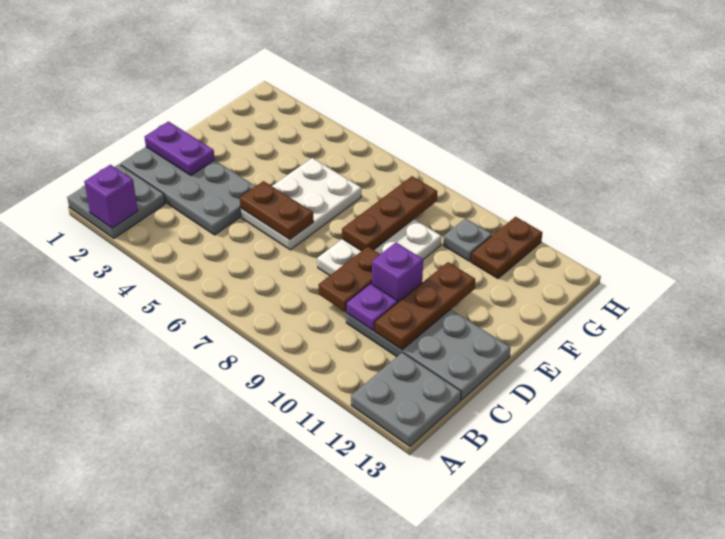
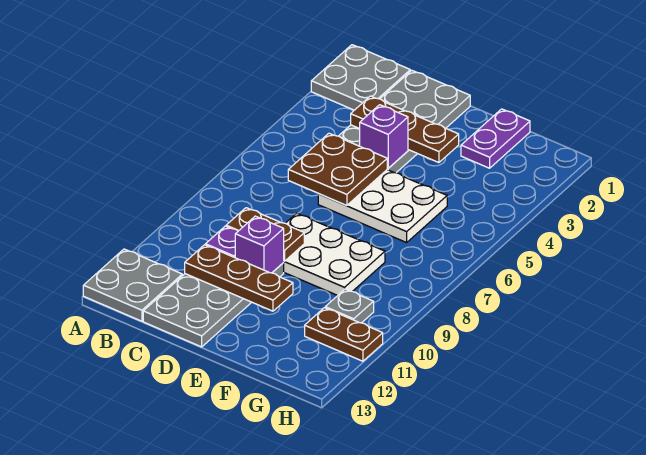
purple brick A2 level 2 -> purple brick D4 level 2
purple plate D1:D2 level 2 -> purple plate F1:F2 level 1
brown plate D5:D6 level 2 -> brown plate C5:D6 level 2
brown plate E8:G8 level 2 -> brown plate C3:E3 level 2

